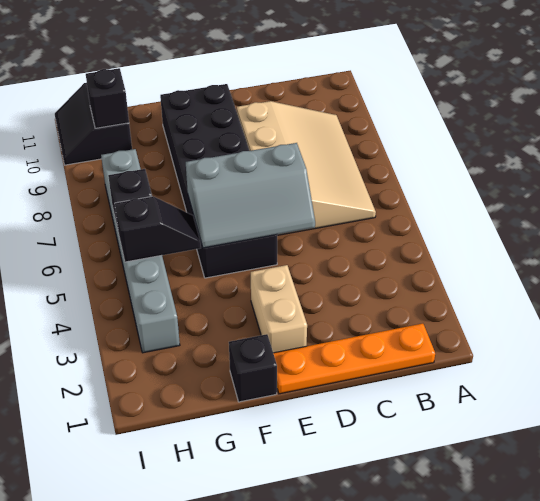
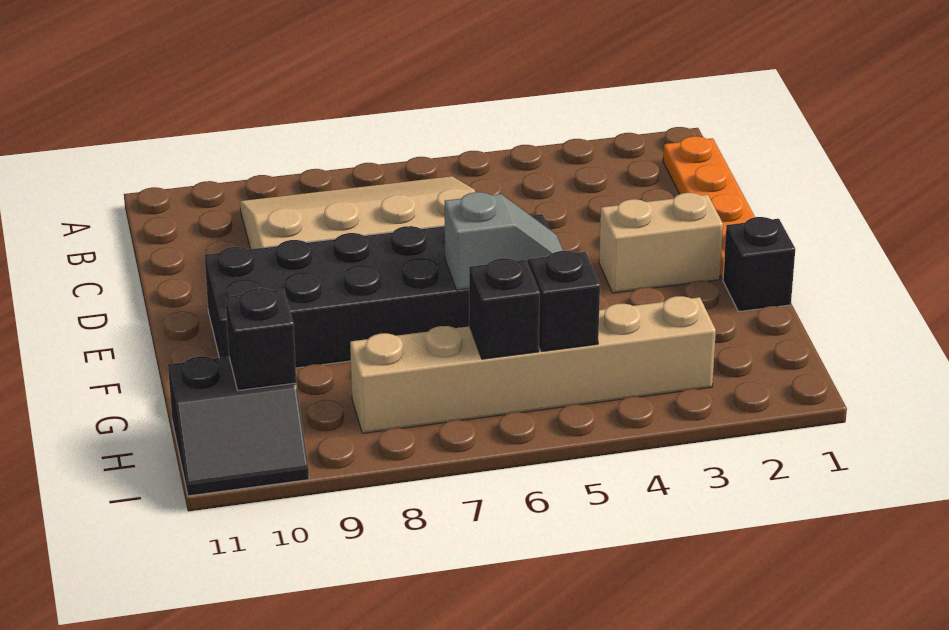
grey slope D5:F6 level 2 top 6 -> grey slope F5:F6 level 2 top 6
grey brick H3:H8 level 1 -> tan brick H3:H8 level 1

